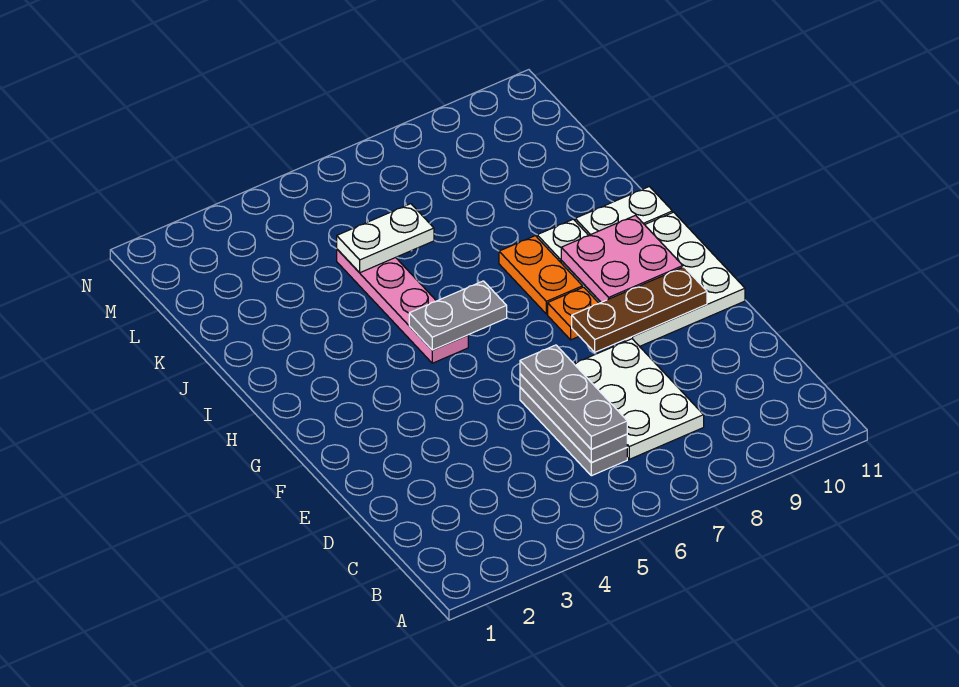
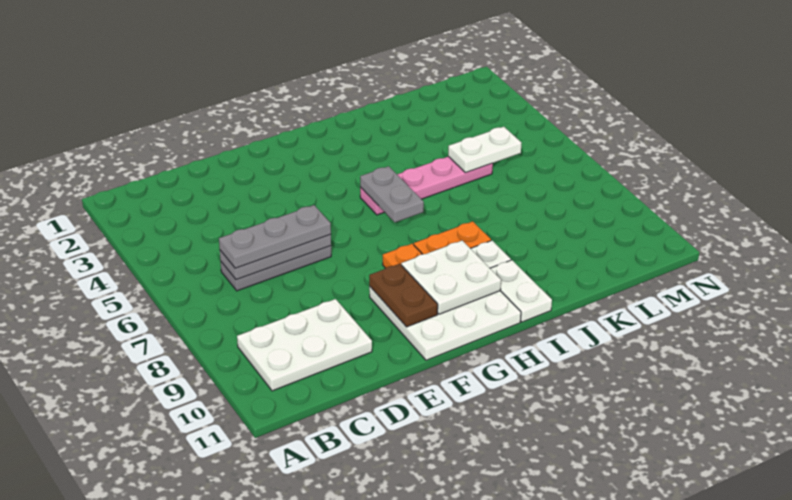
white plate C7:E8 level 1 -> white plate B9:D10 level 1
brown plate F8:F10 level 2 -> brown plate F9:F10 level 2
pink plate G9:H10 level 2 -> white plate G9:H10 level 2
white plate K5:K6 level 2 -> white plate K5:L5 level 2

